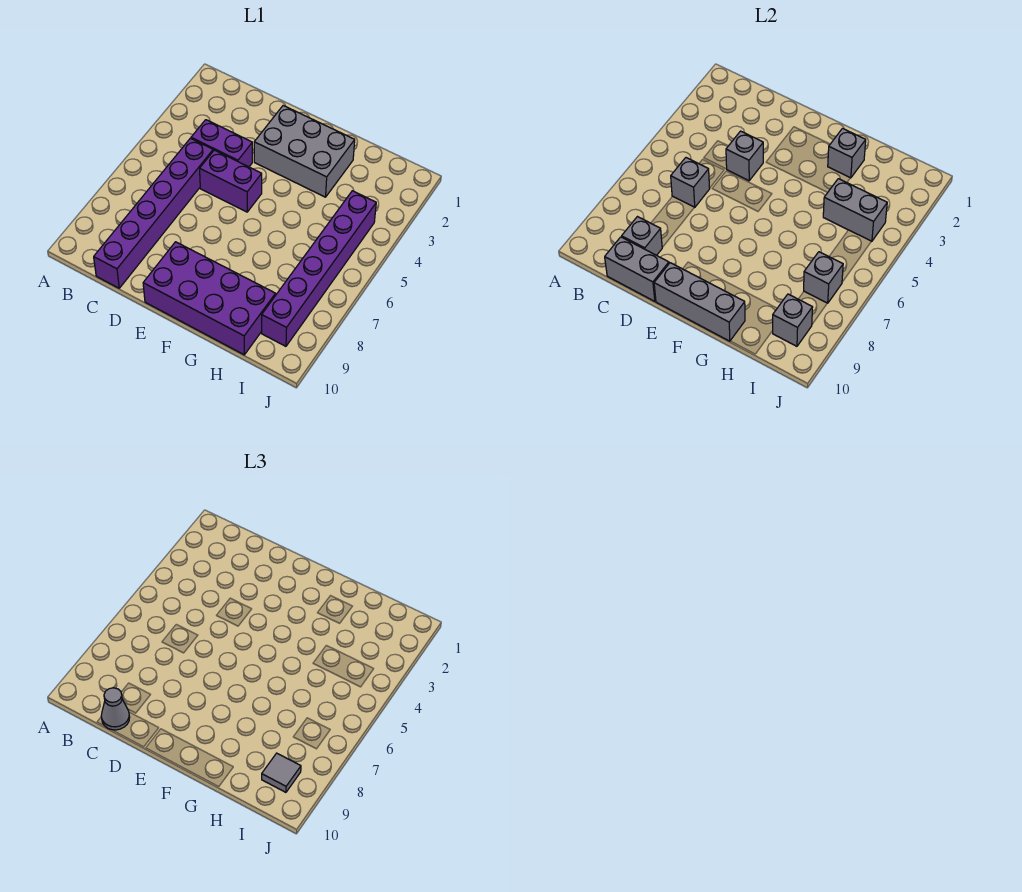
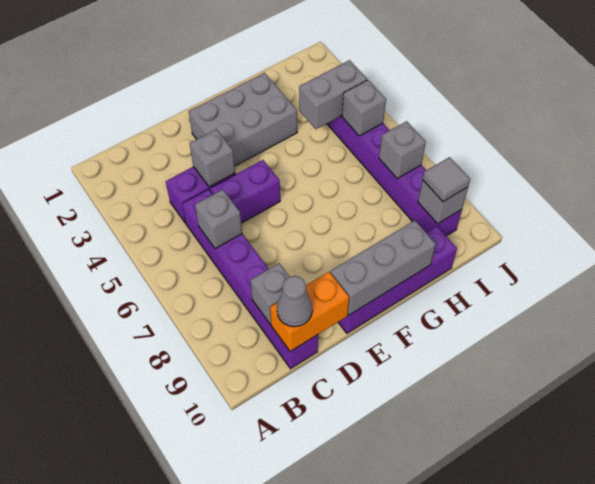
grey brick C10:D10 level 2 -> orange brick C10:D10 level 2
purple brick E9:H10 level 1 -> purple brick E10:H10 level 1
grey brick G2 level 2 -> grey brick I5 level 2

